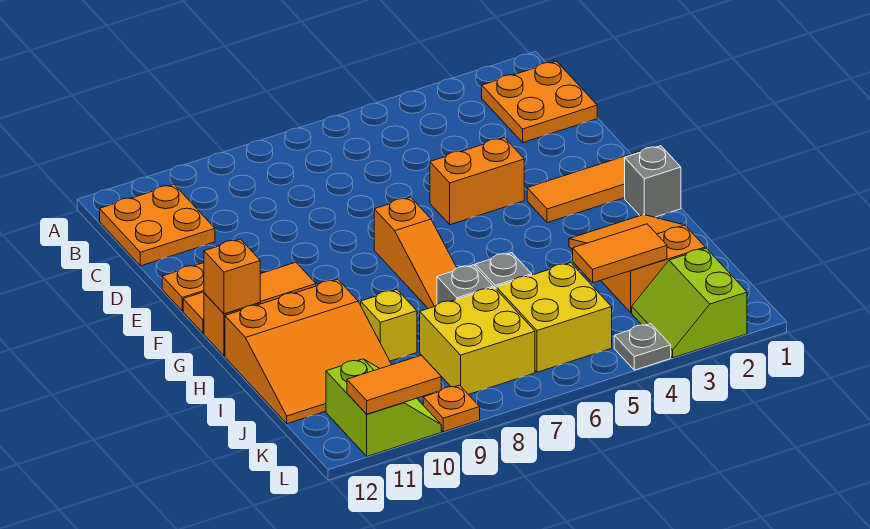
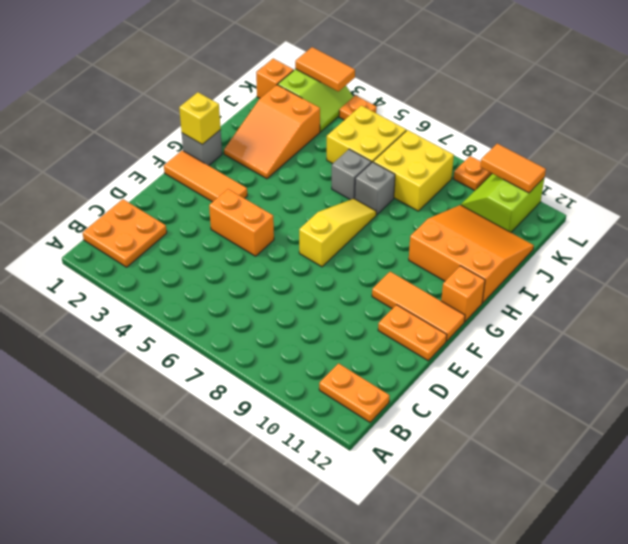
orange plate B11:C12 level 1 -> orange plate B11:B12 level 1
orange slope F7:H7 level 1 top F -> yellow slope F7:H7 level 1 top F
orange brick G12 level 2 -> orange brick K1 level 1
yellow brick I9 level 1 -> yellow brick G1 level 2
orange tile J3:J4 level 2 -> orange tile L2:L3 level 2
grey plate L4 level 1 -> orange plate L4 level 1

